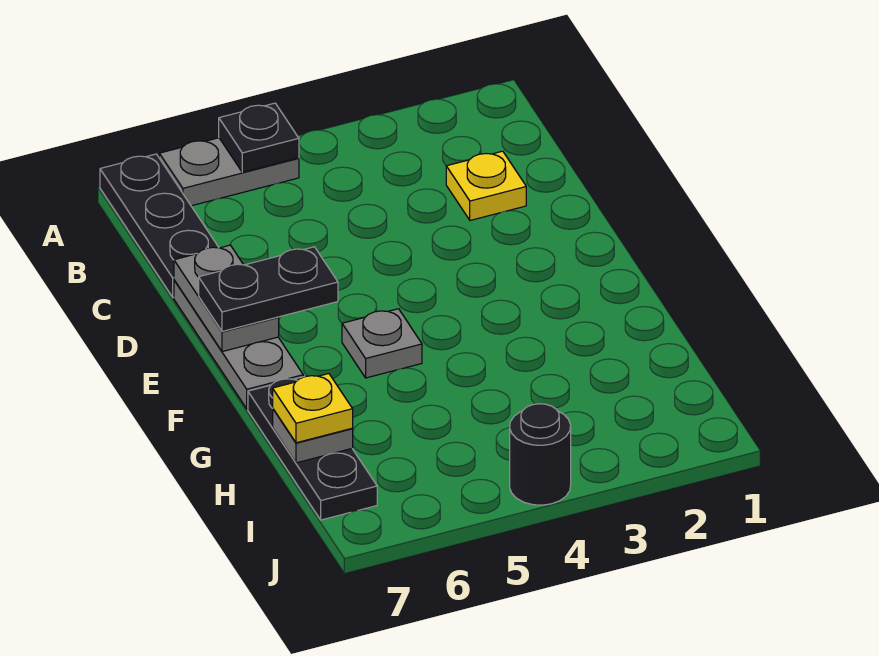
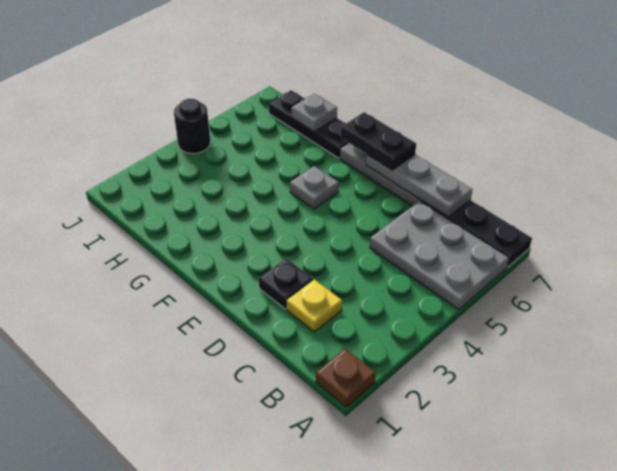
none -> brown plate A1 level 1
grey plate A5:A6 level 1 -> grey plate A5:C6 level 1
black plate A5 level 2 -> black plate D2 level 1
grey plate D7:E7 level 2 -> grey plate C7:E7 level 2
black plate E6:E7 level 3 -> black plate E7:F7 level 3
yellow plate H7 level 3 -> none

